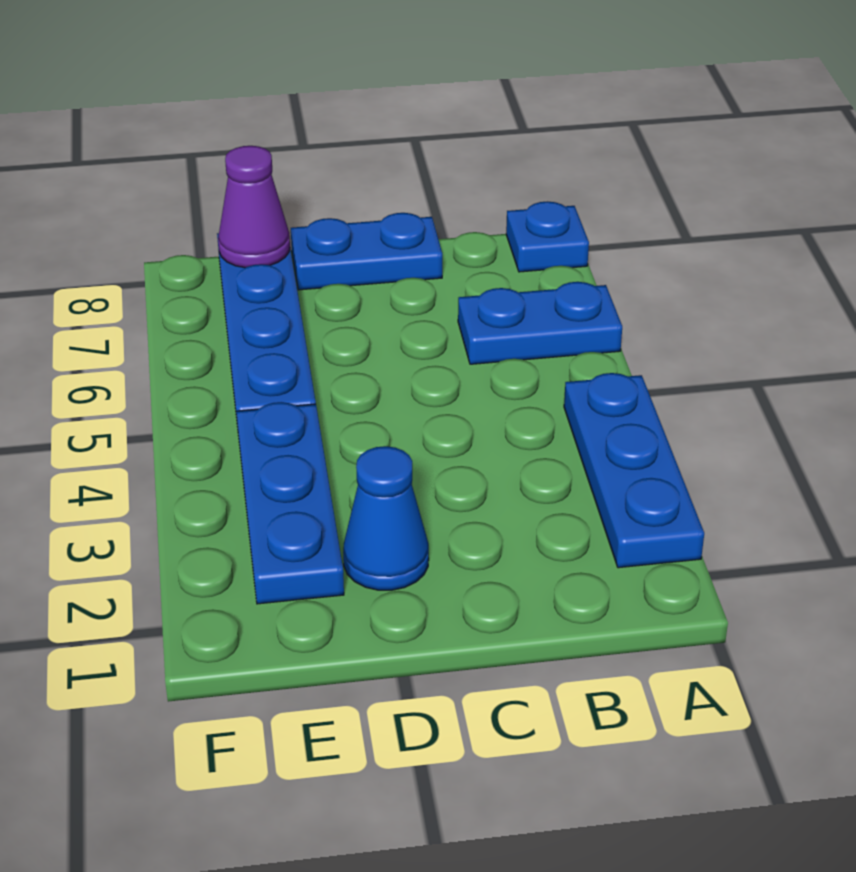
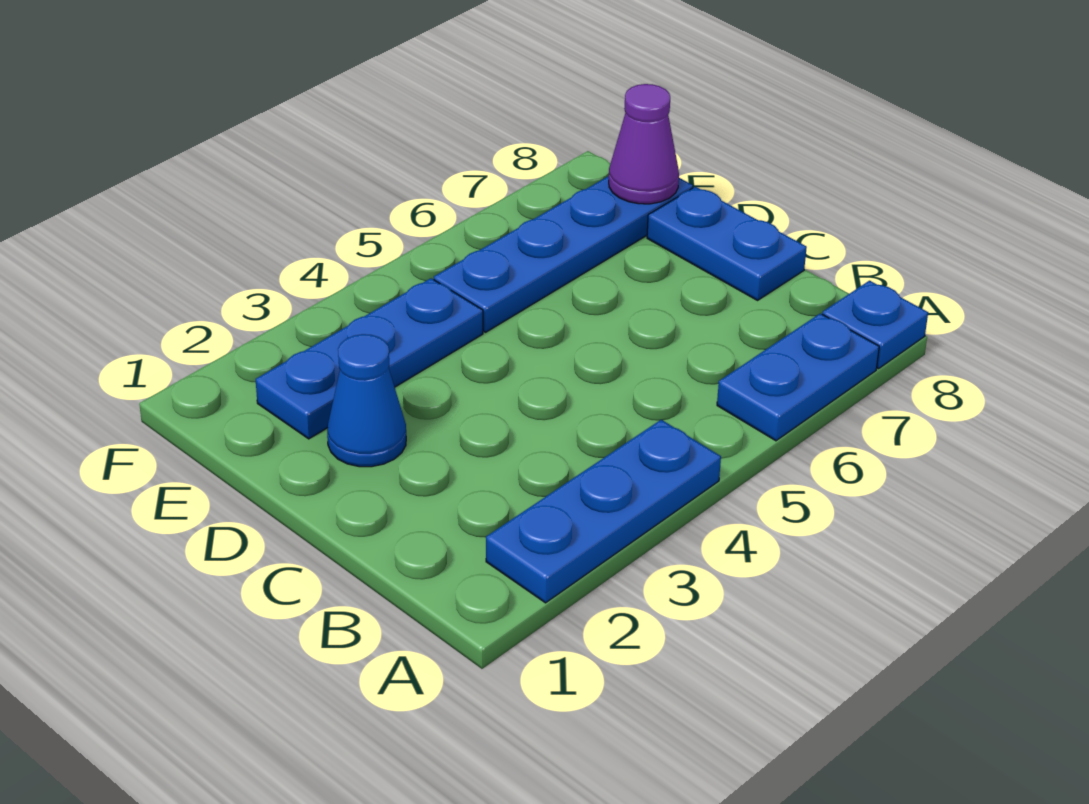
blue plate A6:B6 level 1 -> blue plate A6:A7 level 1

